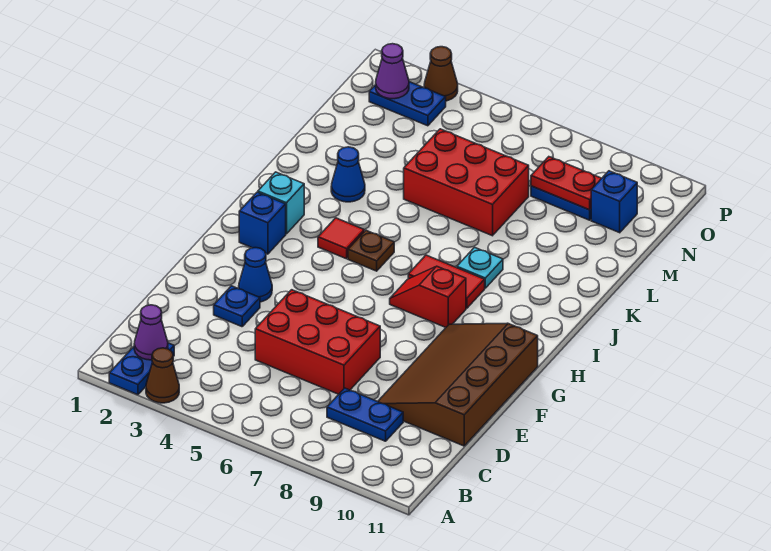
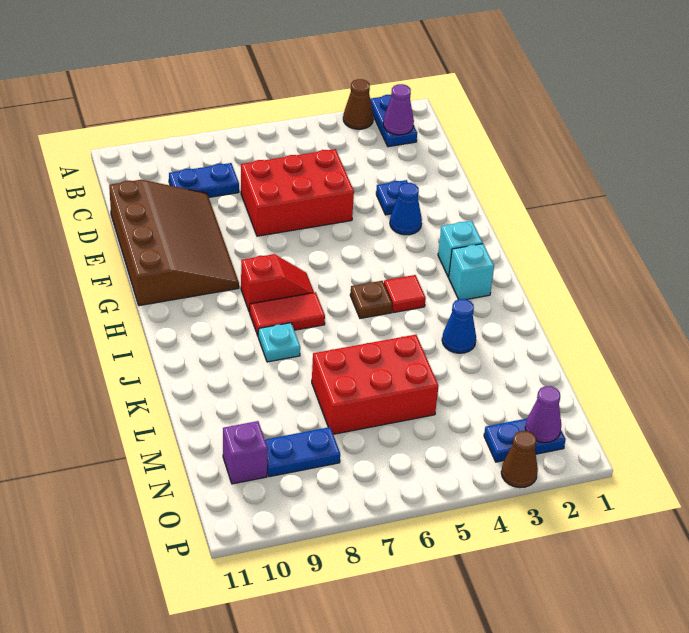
blue brick H2 level 1 -> cyan brick H2 level 1
red plate N8:N9 level 2 -> none
blue brick N10 level 1 -> purple brick N10 level 1

